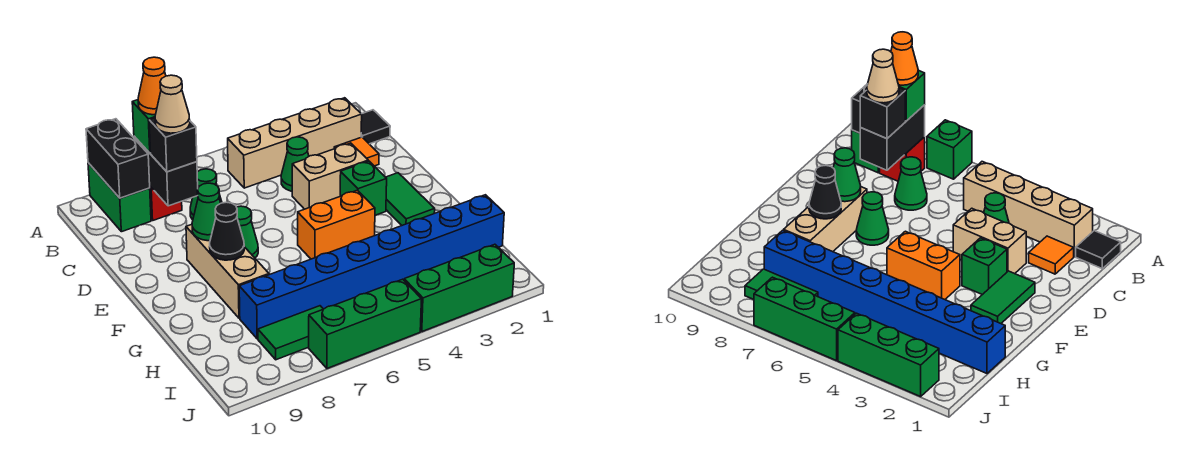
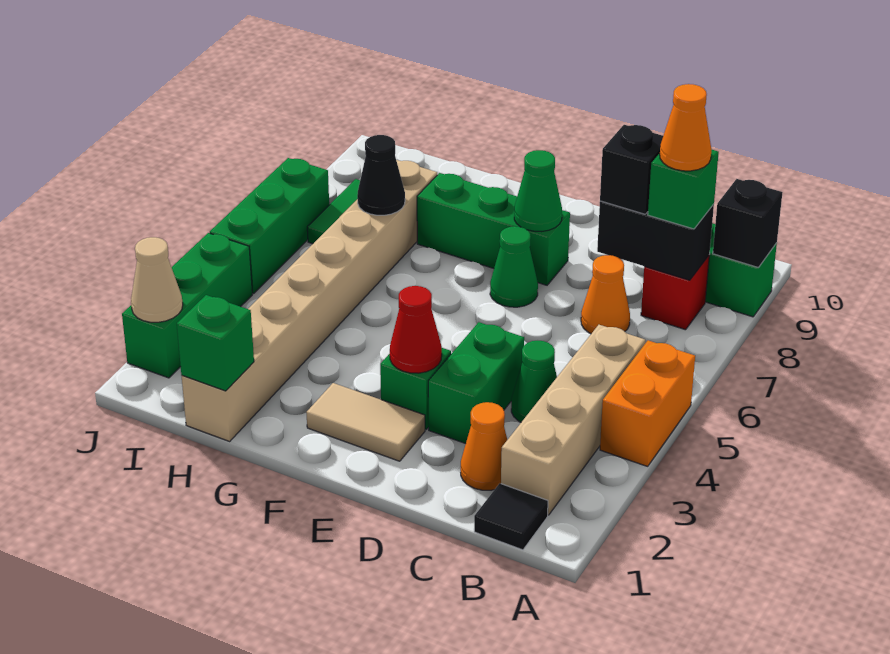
green brick A7 level 1 -> green brick H1 level 2
black brick A9:B9 level 2 -> black brick A9 level 2
orange tile C2 level 1 -> orange cone C2 level 1
green cone C7 level 1 -> orange cone C7 level 1
tan cone C8 level 4 -> tan cone J2 level 2
tan brick D3:D4 level 1 -> green brick D3:D4 level 1
green tile E2:F2 level 1 -> tan tile E2:F2 level 1
none -> red cone E3 level 2
tan brick E8:G8 level 1 -> green brick E8:G8 level 1
orange brick F4:F5 level 1 -> orange brick A4:A5 level 1
black cone F8 level 2 -> black cone H7 level 2
blue brick H1:H8 level 1 -> tan brick H1:H8 level 1

